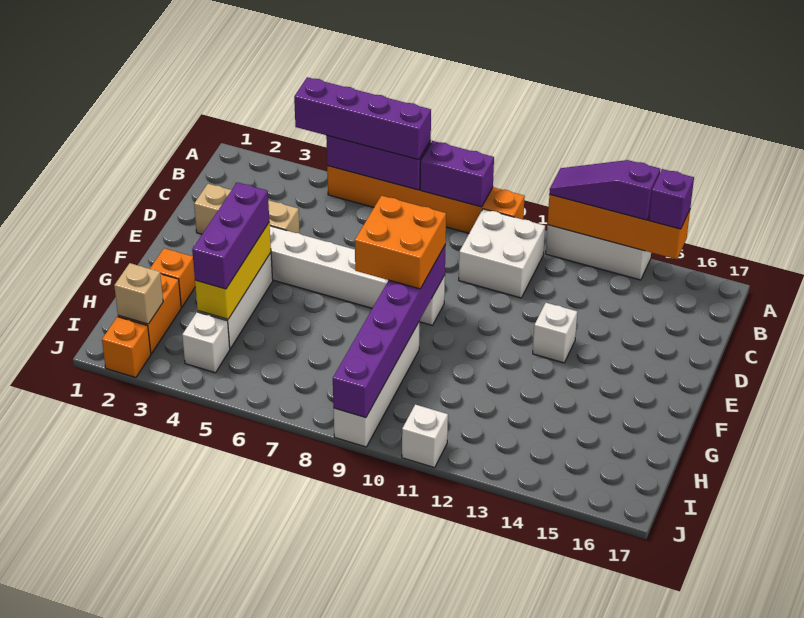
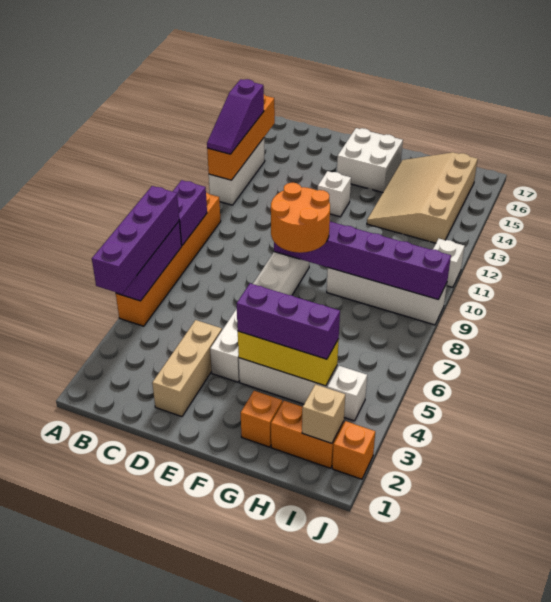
purple brick A15 level 3 -> none
white brick B10:C11 level 1 -> white brick E15:F16 level 1
orange brick E8:F9 level 3 -> orange round brick E8:F9 level 3
none -> tan slope G13:I16 level 1 top I

